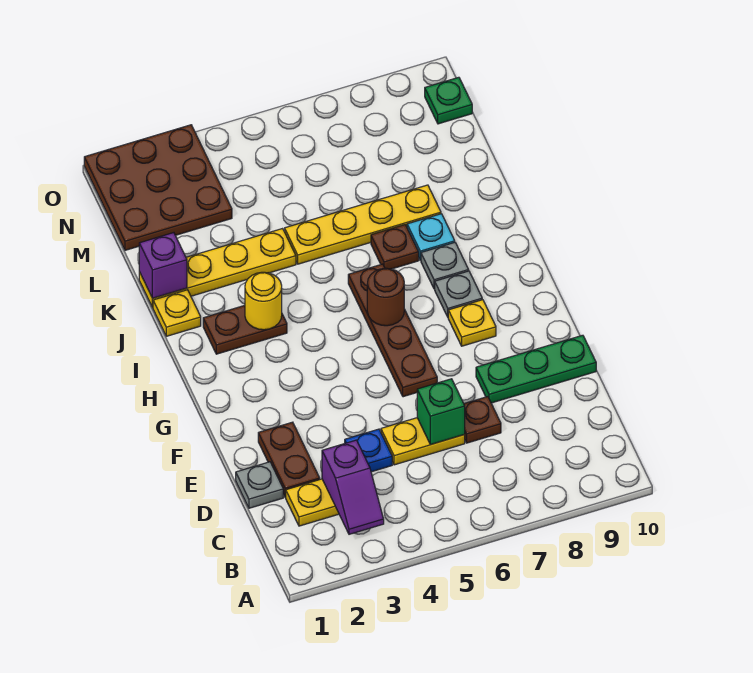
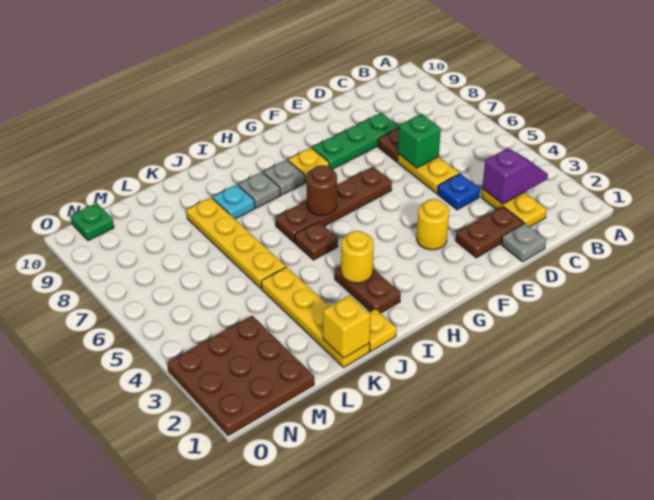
green plate E8:E10 level 1 -> green plate D8:F8 level 1
none -> yellow round brick F3 level 1
brown plate J7 level 1 -> brown plate I5 level 1
purple brick K1 level 2 -> yellow brick K1 level 2

